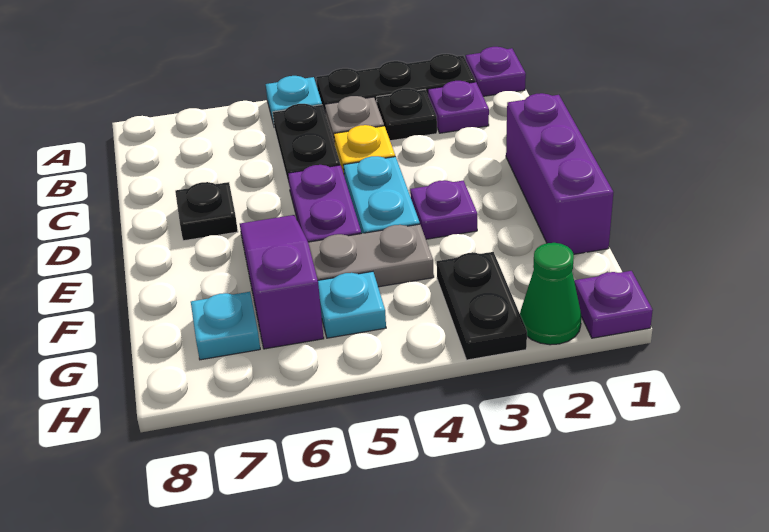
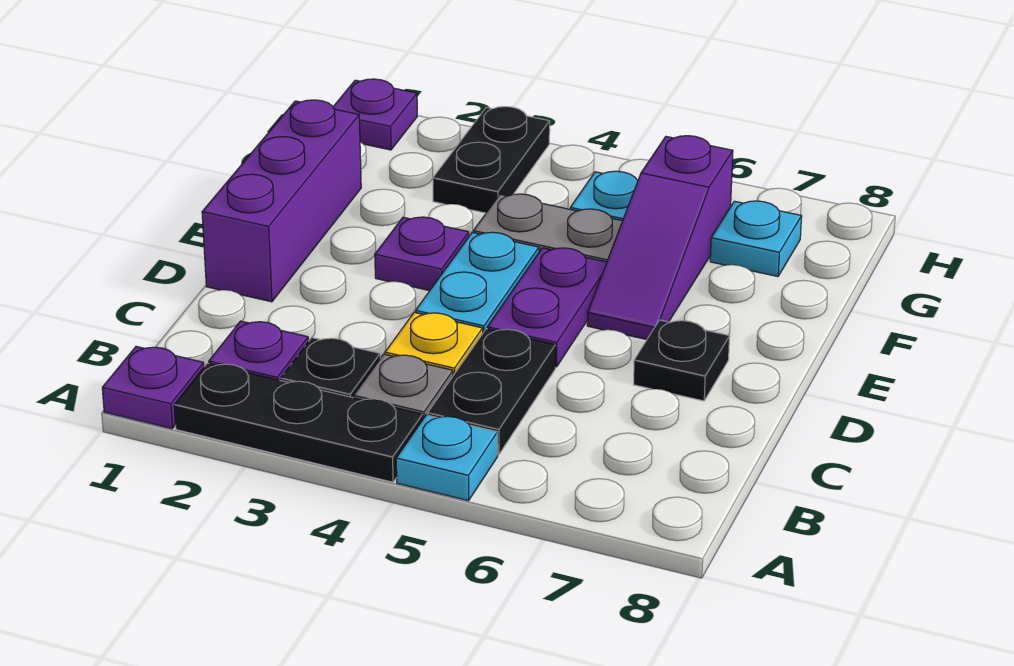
green cone H2 level 1 -> none

